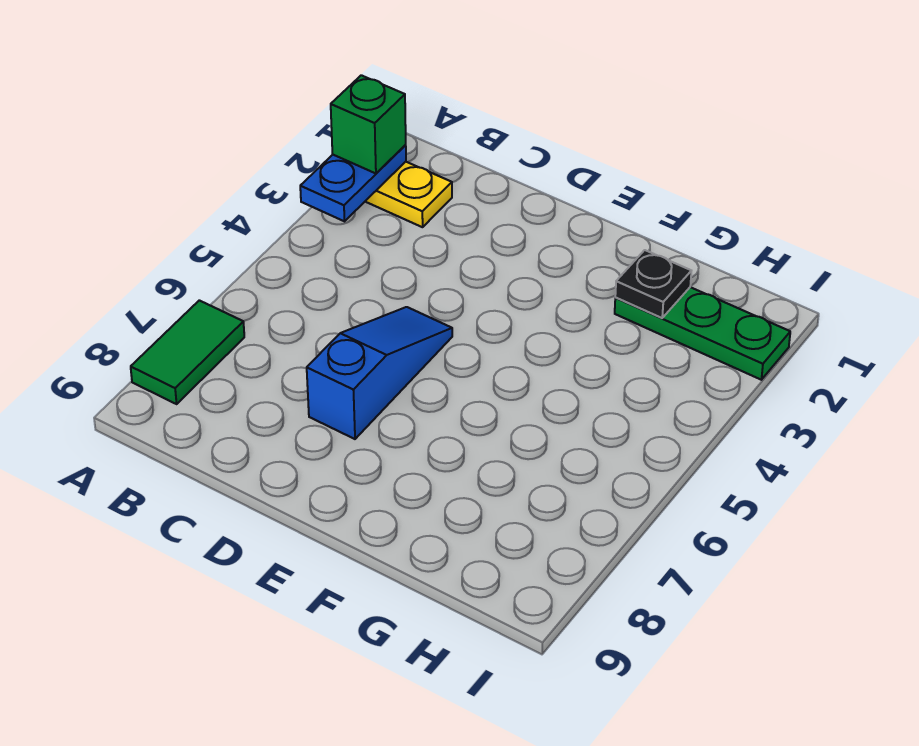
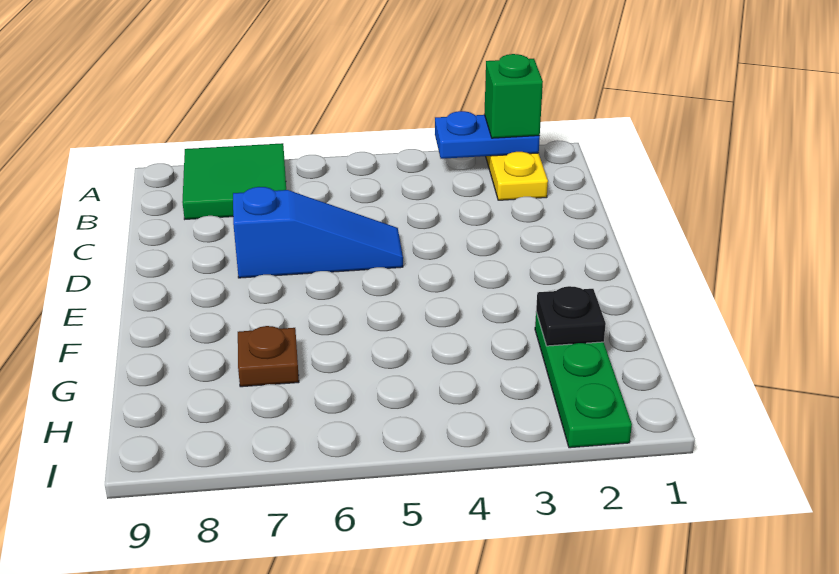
green tile A7:A8 level 1 -> green tile A7:B8 level 1
none -> brown plate G7 level 1

